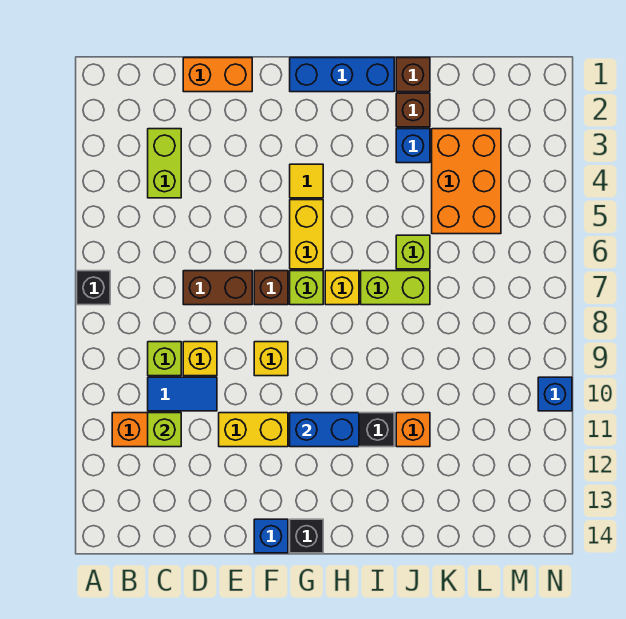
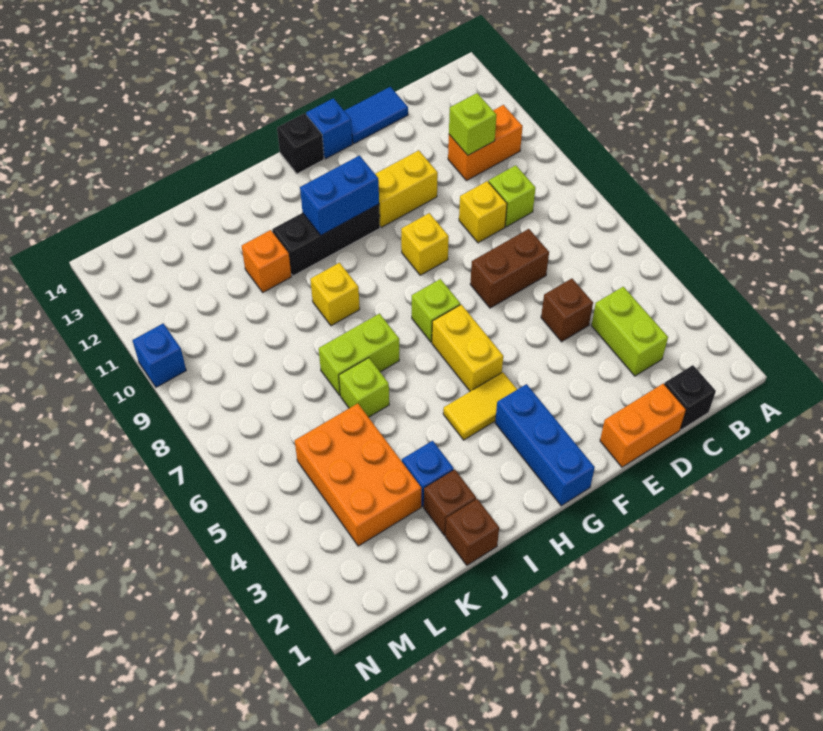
black brick A7 level 1 -> black brick C1 level 1
blue tile C10:D10 level 1 -> blue tile D14:E14 level 1
brown brick F7 level 1 -> brown brick D5 level 1
blue brick G1:I1 level 1 -> blue brick G1:G3 level 1
yellow tile G4 level 1 -> yellow tile G4:H4 level 1
yellow brick H7 level 1 -> yellow brick I9 level 1

